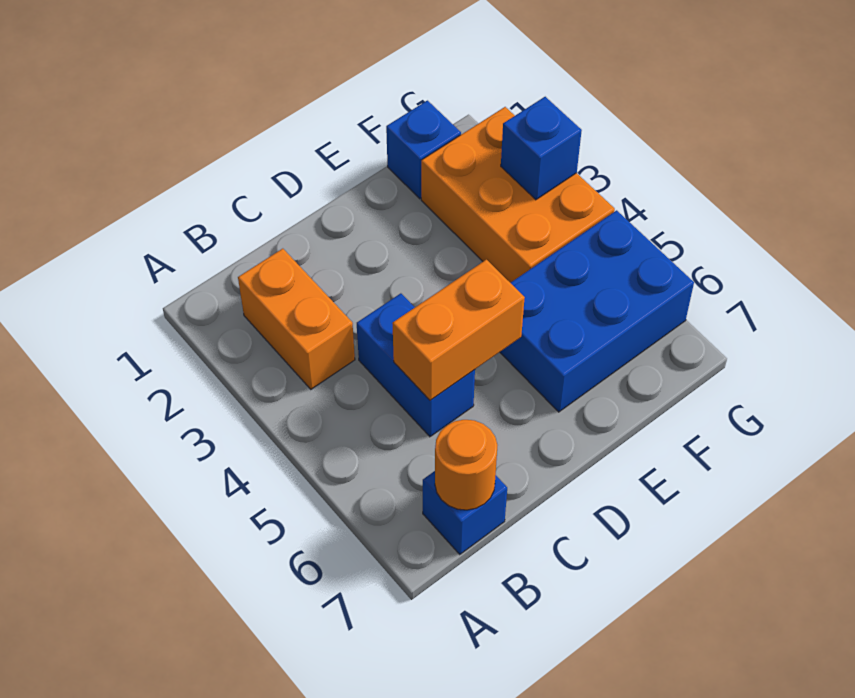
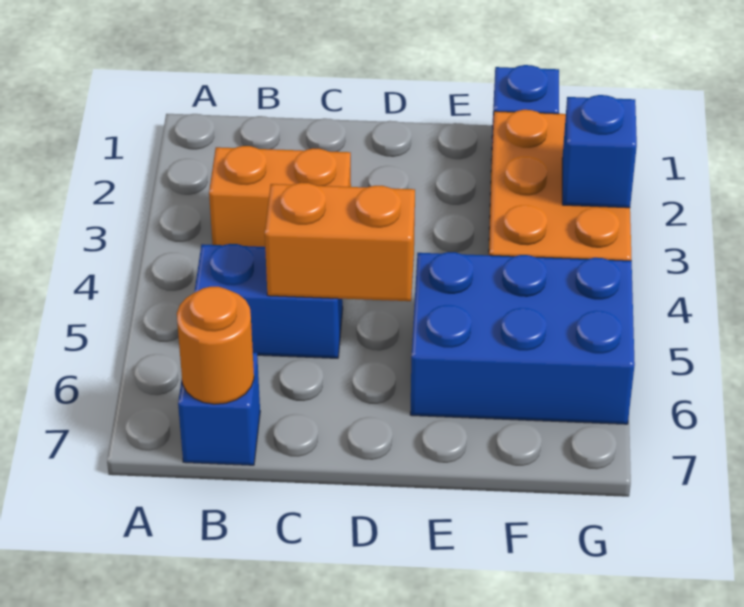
orange brick B2:B3 level 1 -> orange brick B3:C3 level 1
blue brick C4:C5 level 1 -> blue brick B5:C5 level 1

